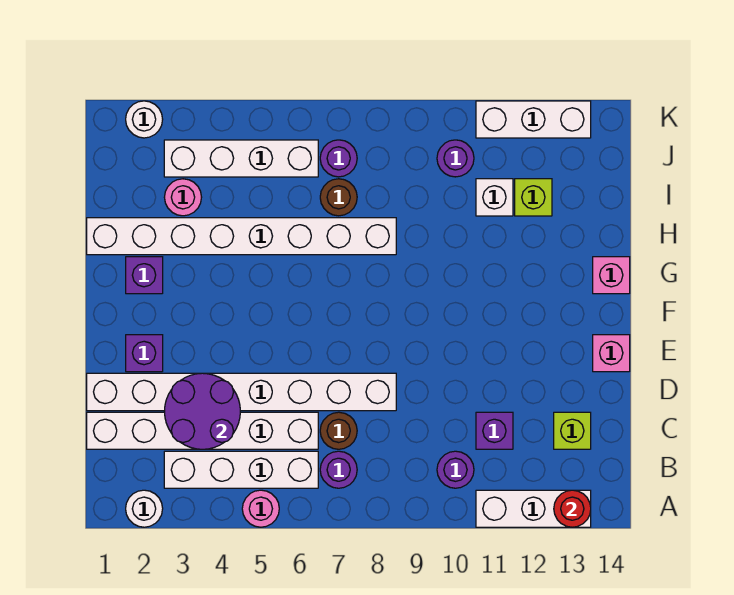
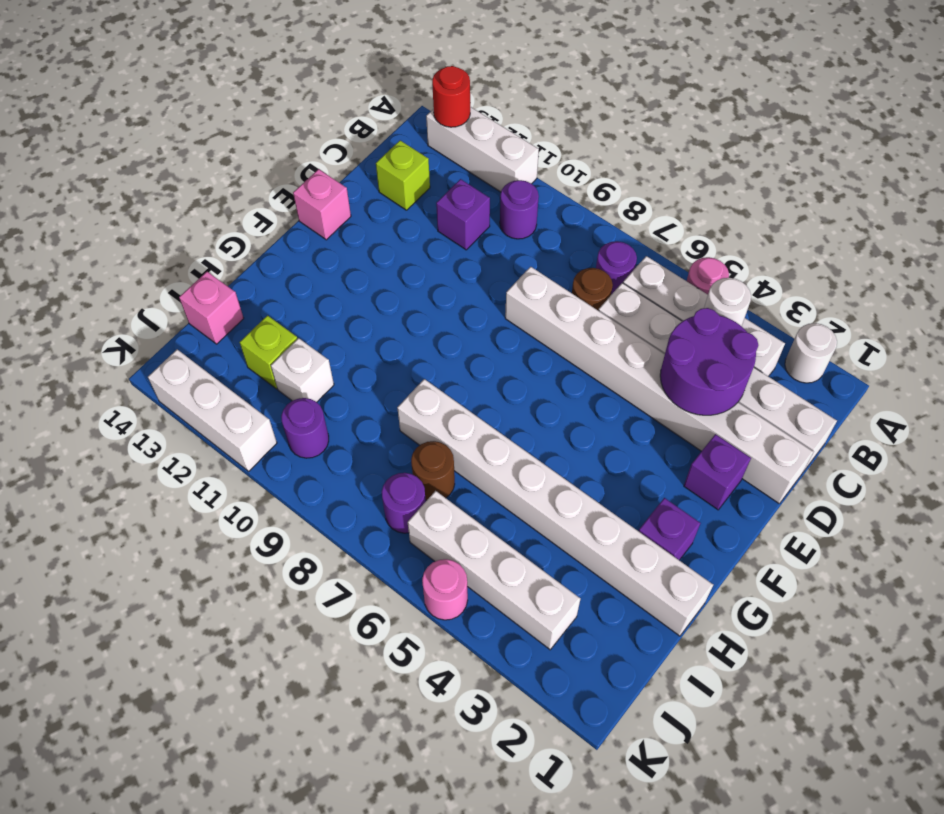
pink brick G14 level 1 -> pink brick I14 level 1
pink round brick I3 level 1 -> pink round brick K5 level 1
white round brick K2 level 1 -> white round brick B4 level 2

